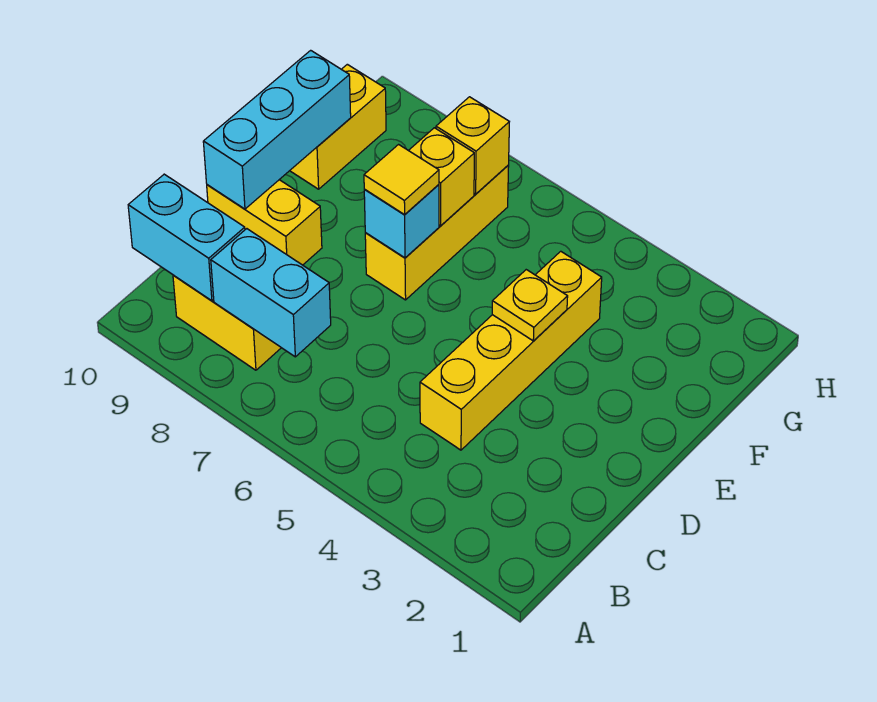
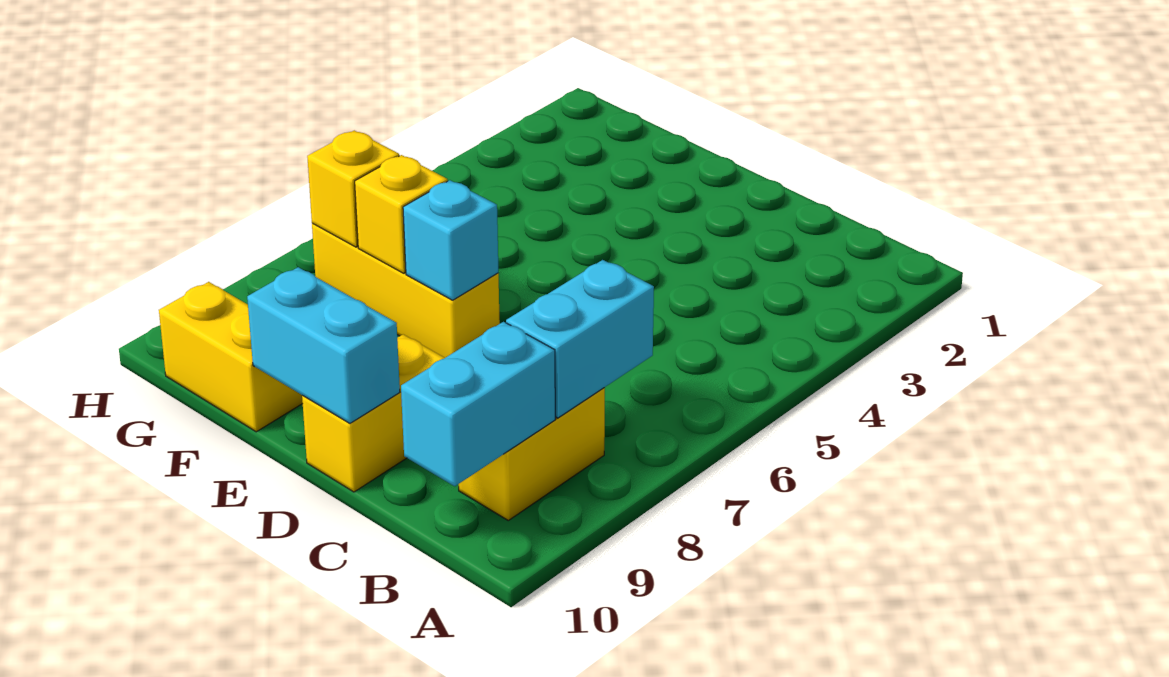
yellow brick C4:F4 level 1 -> none
cyan brick D10:F10 level 2 -> cyan brick D10:E10 level 2
yellow plate E4 level 2 -> none
yellow tile E7 level 3 -> none

